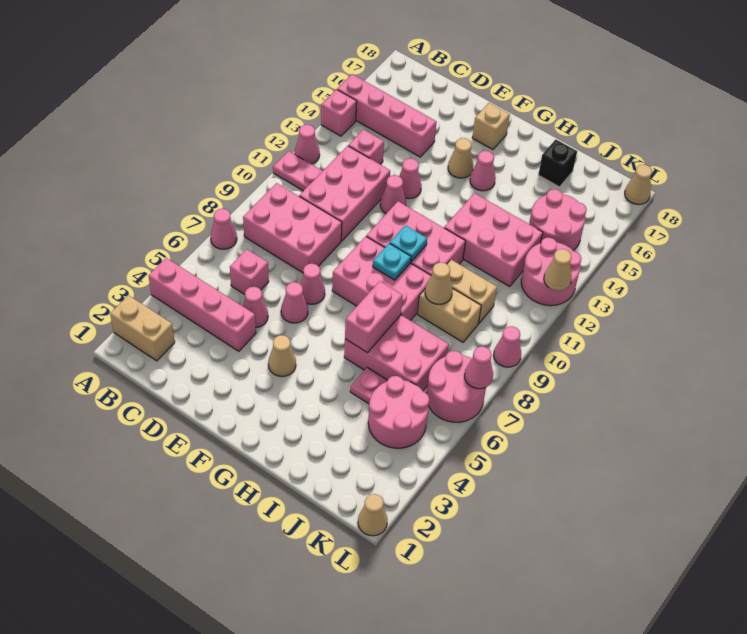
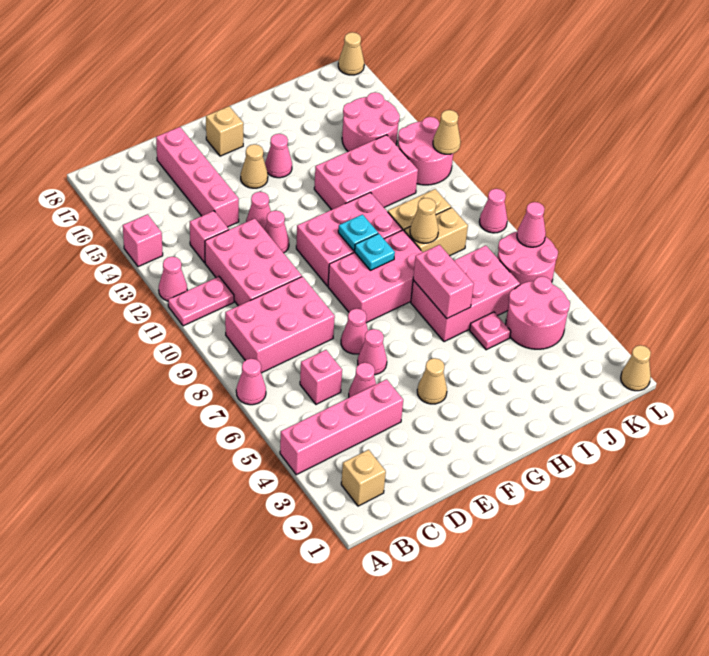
tan brick A2:B2 level 1 -> tan brick B2 level 1
pink brick A15:D15 level 1 -> pink brick D14:D17 level 1
black brick I17 level 1 -> none

